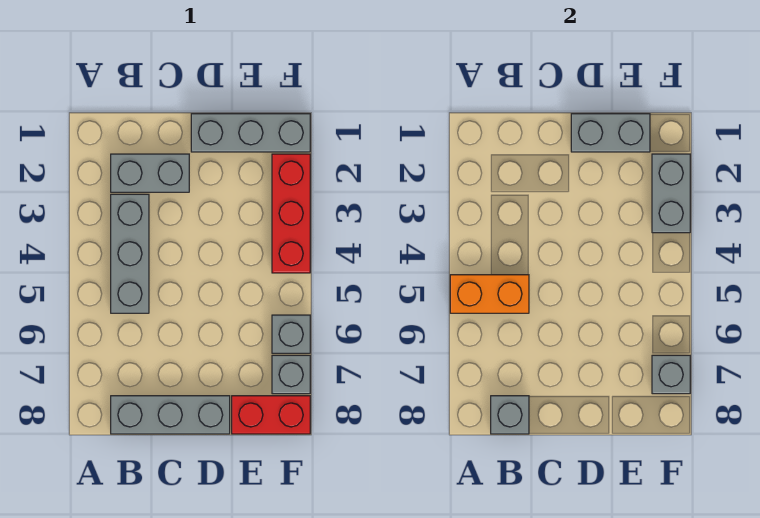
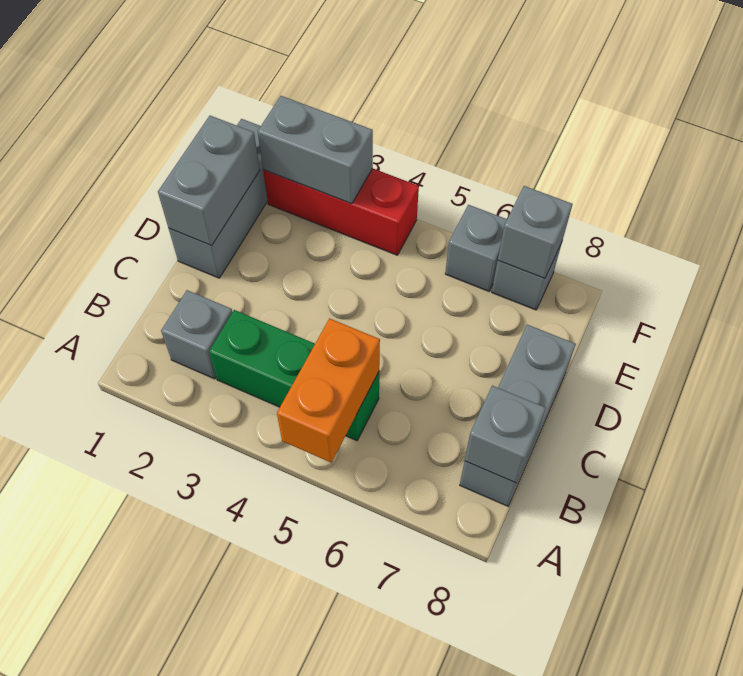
grey brick B2:C2 level 1 -> grey brick B2 level 1
grey brick B3:B5 level 1 -> green brick B3:B5 level 1
red brick E8:F8 level 1 -> none

